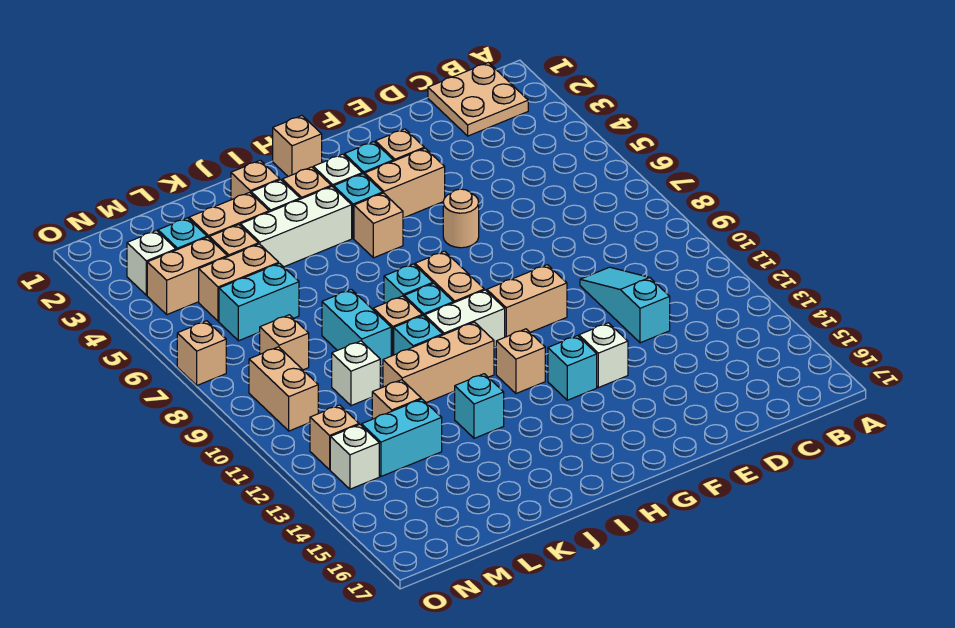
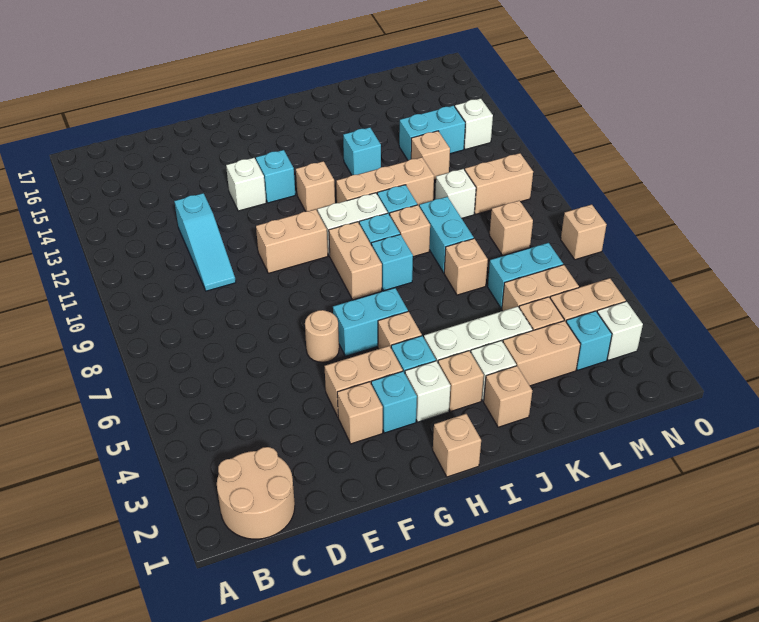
tan plate B1:C2 level 1 -> tan round brick B1:C2 level 1
none -> cyan brick G6:H6 level 1
tan brick N9:N10 level 1 -> tan brick M10:N10 level 1
tan brick N12 level 1 -> tan brick K7 level 1

